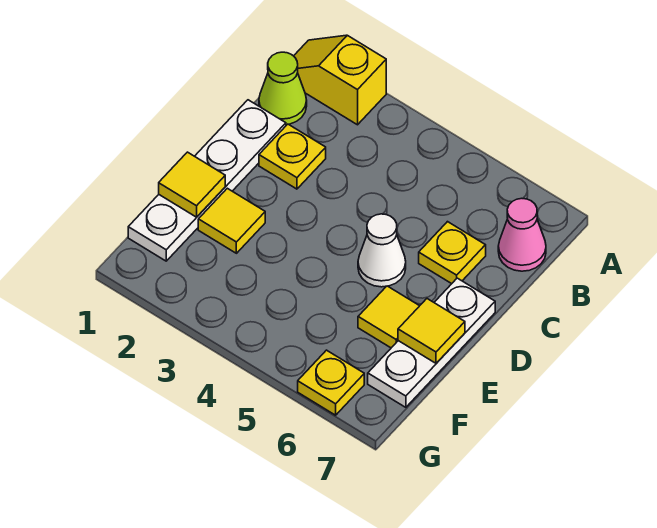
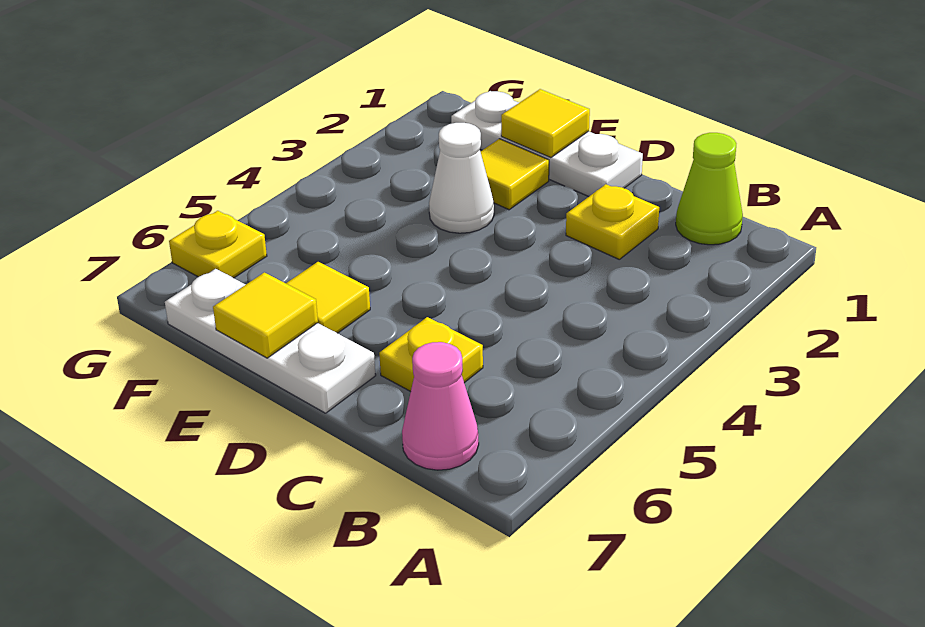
yellow slope A1:A2 level 1 top 2 -> none
white plate C1:F1 level 1 -> white plate D1:F1 level 1
white cone D5 level 1 -> white cone E3 level 1

